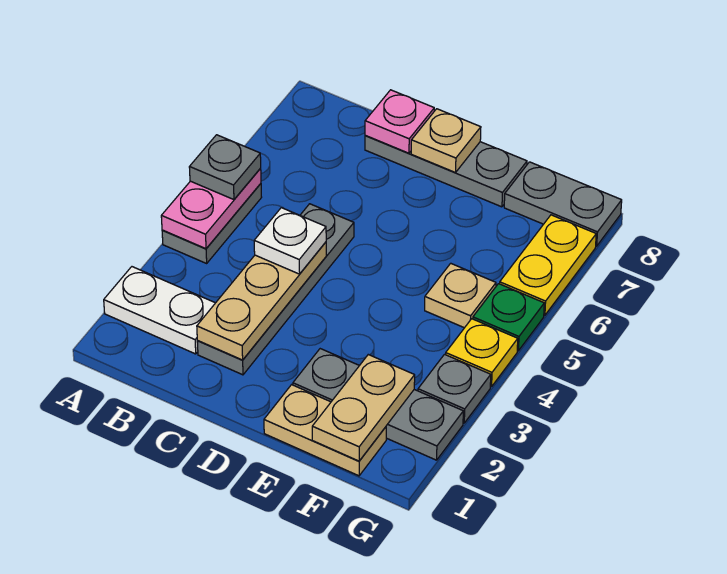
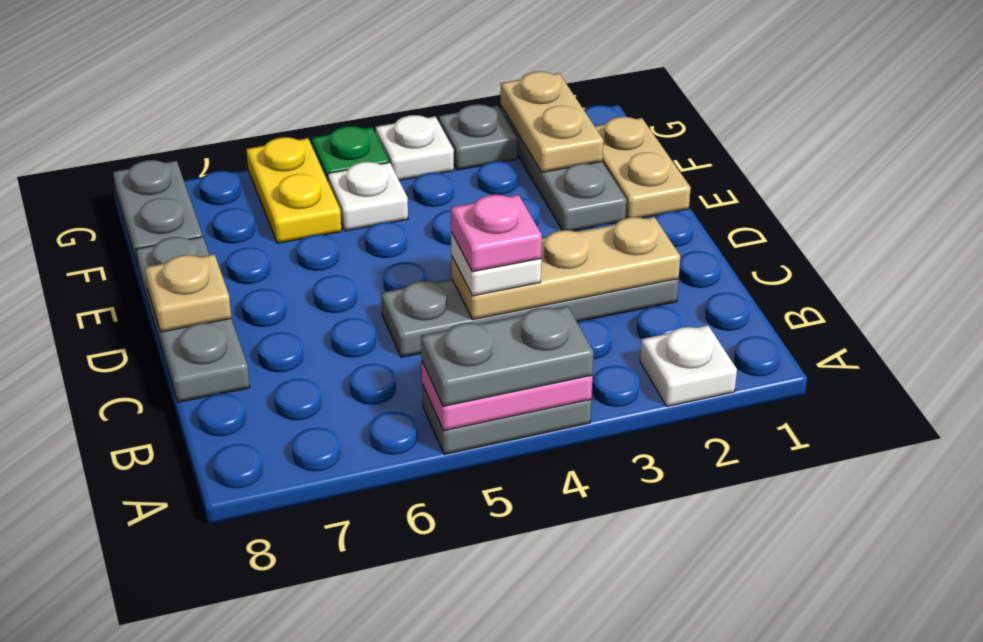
white plate A2:B2 level 1 -> white plate A2 level 1
grey plate A5 level 3 -> grey plate A4:A5 level 3
pink plate C8 level 2 -> pink plate C4 level 4
tan plate F1:F2 level 2 -> tan plate F2:G2 level 2
tan plate F5 level 1 -> white plate F5 level 1
yellow plate G4 level 1 -> white plate G4 level 1
yellow plate G6:G7 level 1 -> yellow plate F6:G6 level 1

